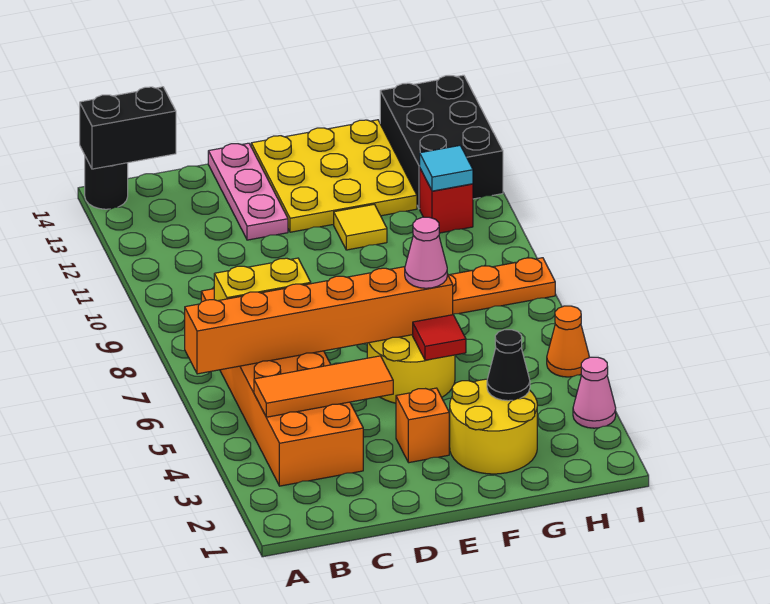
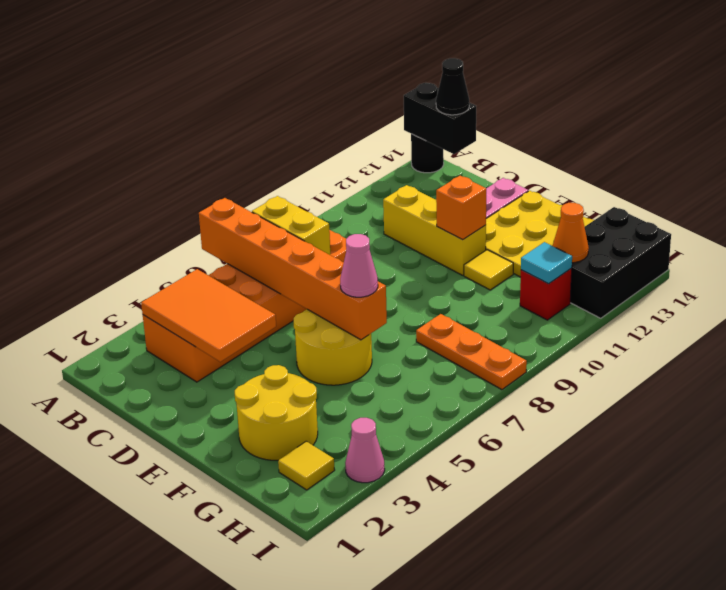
orange tile B4:D4 level 2 -> orange tile B3:D4 level 2
none -> yellow brick C11:E11 level 1
orange brick E3 level 1 -> orange brick E11 level 2
red tile F5 level 2 -> none
black cone G3 level 2 -> black cone B14 level 3
none -> yellow tile H2 level 1
orange cone I5 level 1 -> orange cone H12 level 2

